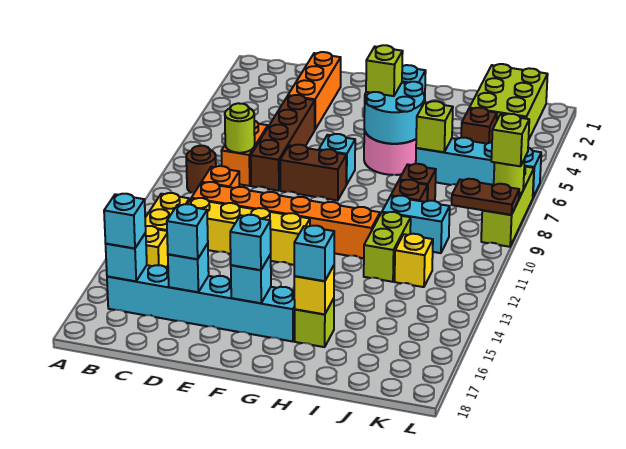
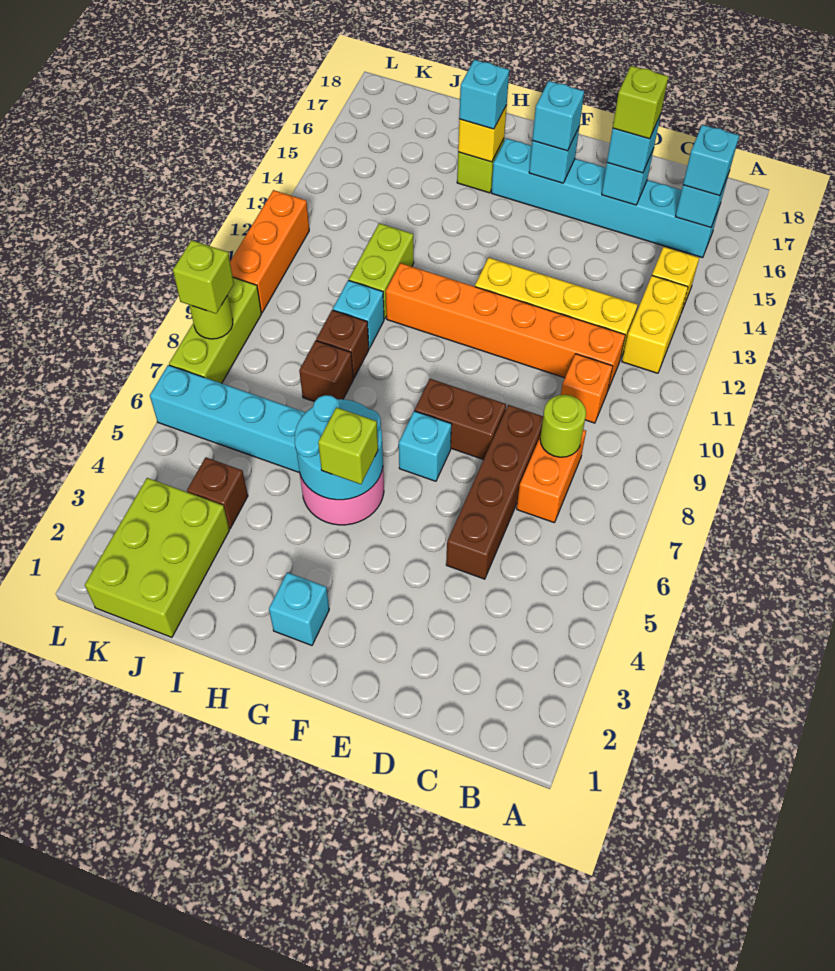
brown round brick B9 level 1 -> none
orange brick D2:D4 level 1 -> orange brick L10:L12 level 1
lime brick I6 level 2 -> lime brick D16 level 4
cyan brick I10:J10 level 1 -> cyan brick I10 level 1
yellow brick J12 level 1 -> none
brown plate K9:L9 level 2 -> none

